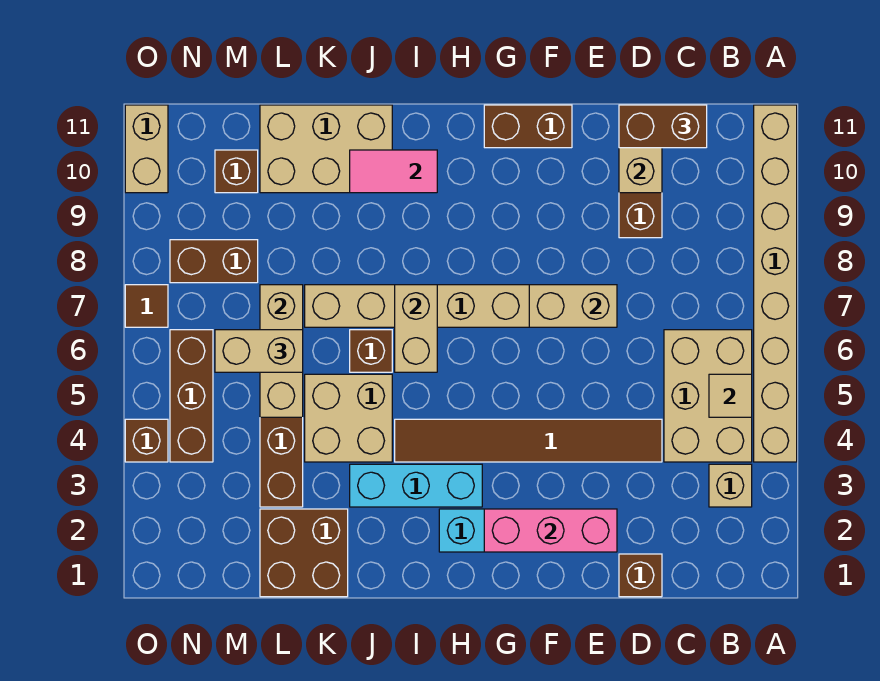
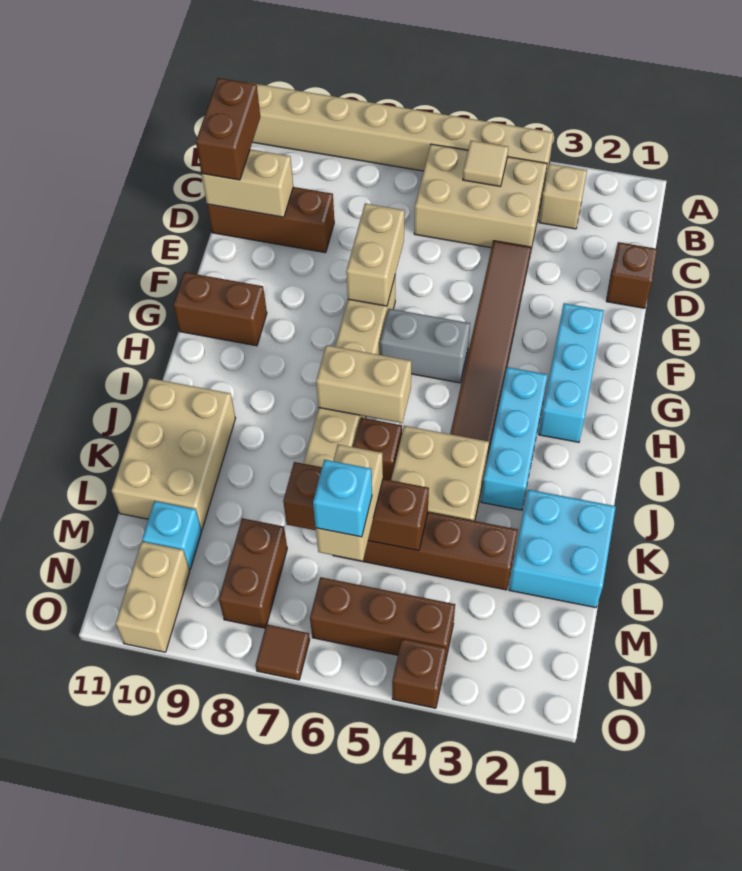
pink brick E2:G2 level 2 -> none
brown brick F11:G11 level 1 -> brown brick G10:G11 level 1
none -> grey brick G5:G6 level 1
pink tile I10:J10 level 2 -> none
brown brick K1:L2 level 1 -> cyan brick K1:L2 level 1
tan brick L5:L7 level 2 -> brown brick L5:L7 level 2
none -> cyan brick M6 level 4
brown brick M10 level 1 -> cyan brick M10 level 1
tan brick O10:O11 level 1 -> tan brick N10:O10 level 1

